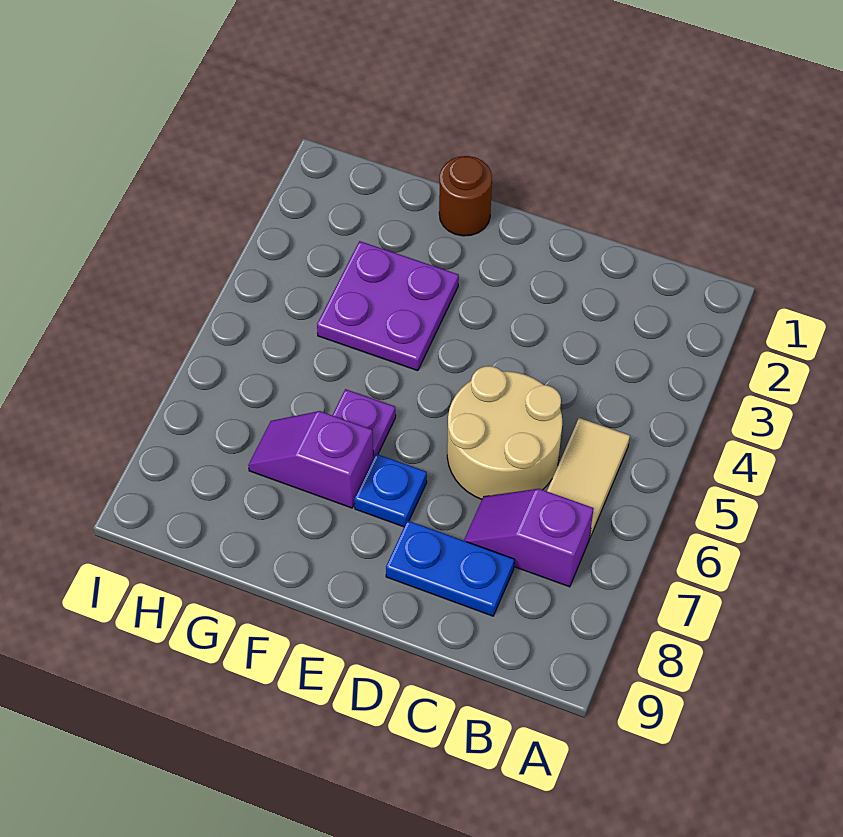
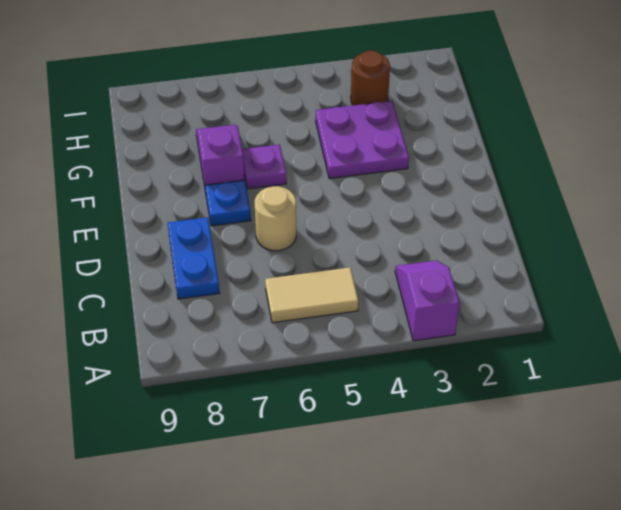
purple slope B7:C7 level 1 top B -> purple slope A3:B3 level 1 top A
tan round brick C5:D6 level 1 -> tan round brick D6 level 1
brown round brick F1 level 1 -> brown round brick H3 level 1

